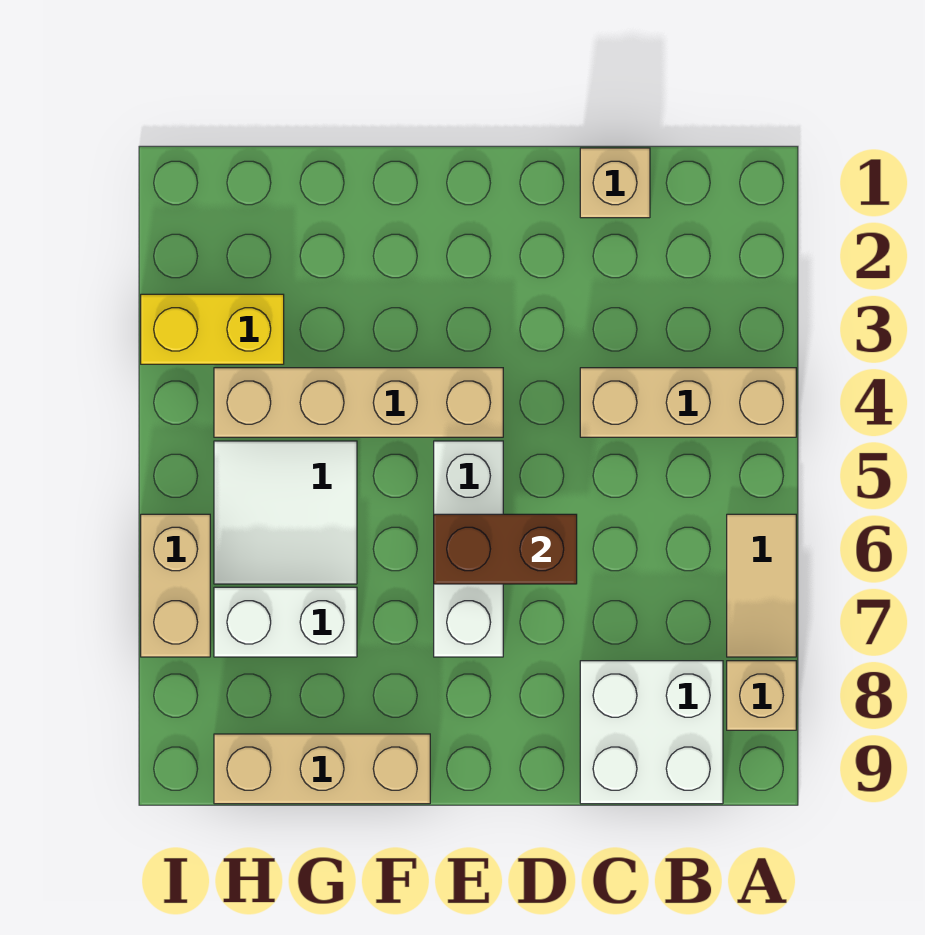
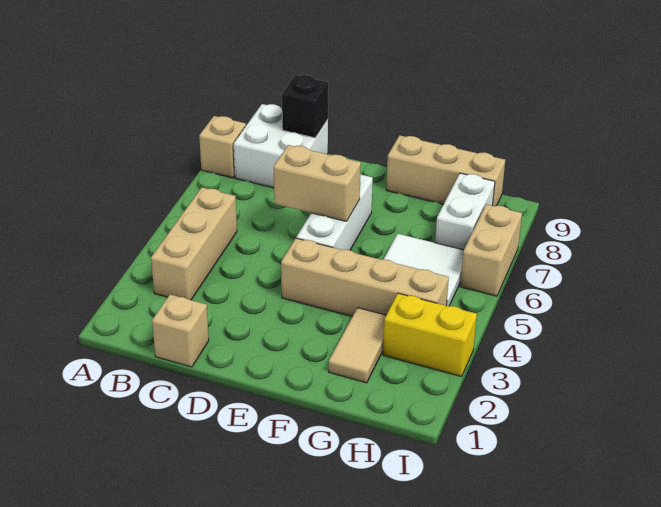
tan brick A4:C4 level 1 -> tan brick B3:B5 level 1
tan tile A6:A7 level 1 -> tan tile G2:G3 level 1
none -> black brick C9 level 2
brown brick D6:E6 level 2 -> tan brick D6:E6 level 2
white brick G7:H7 level 1 -> white brick H7:H8 level 1

